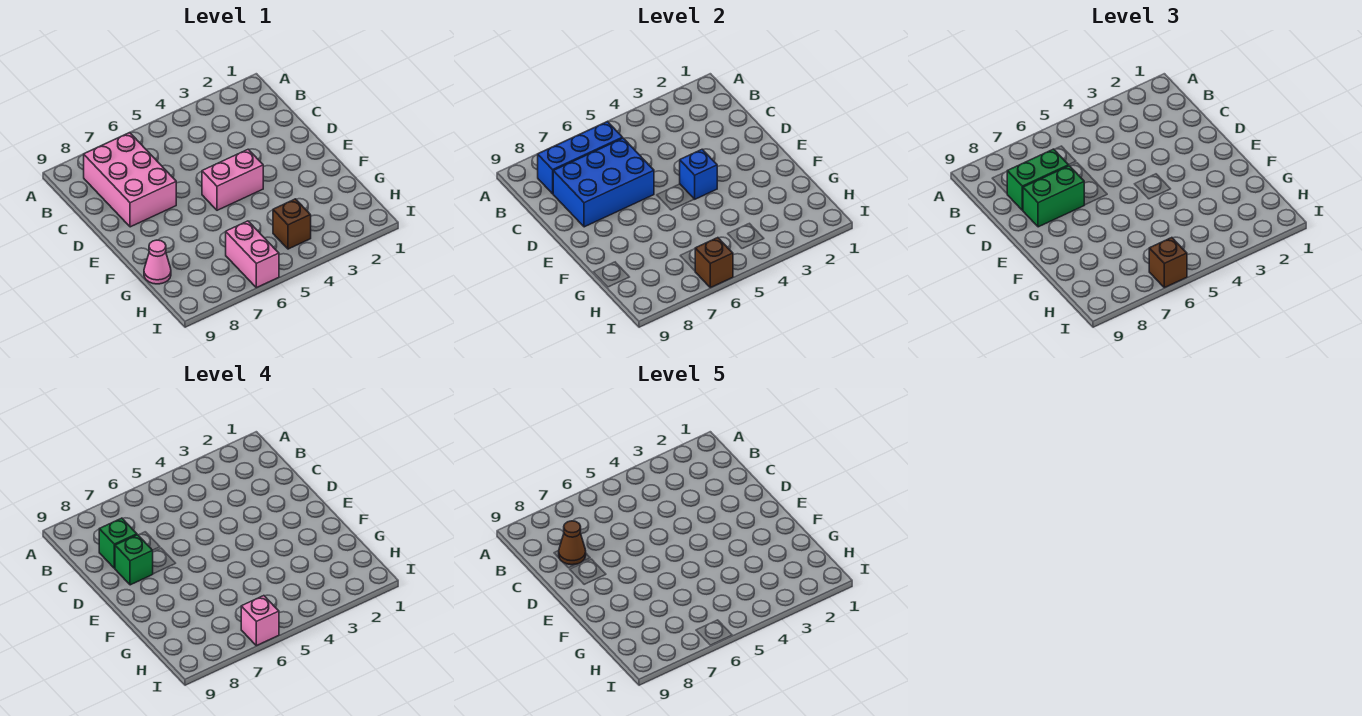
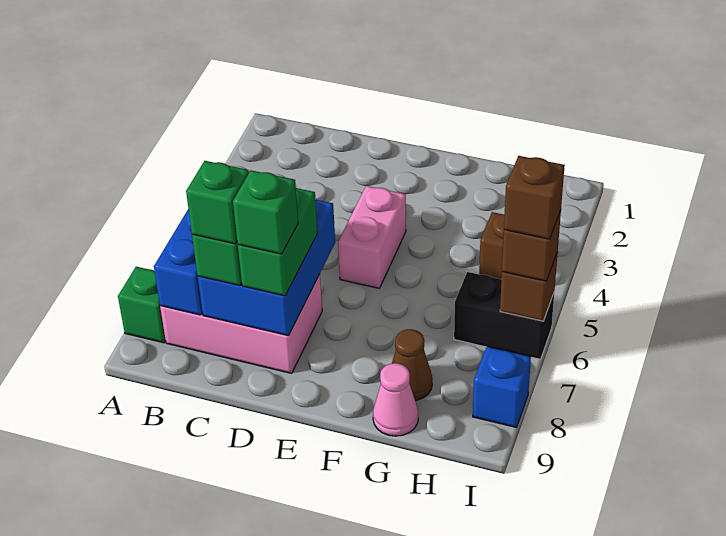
none -> green brick A8 level 1
brown cone C8 level 5 -> brown cone G8 level 1
blue brick E4 level 2 -> blue brick I8 level 1
pink brick H6:I6 level 1 -> black brick H6:I6 level 1
pink brick I6 level 4 -> brown brick I6 level 4

